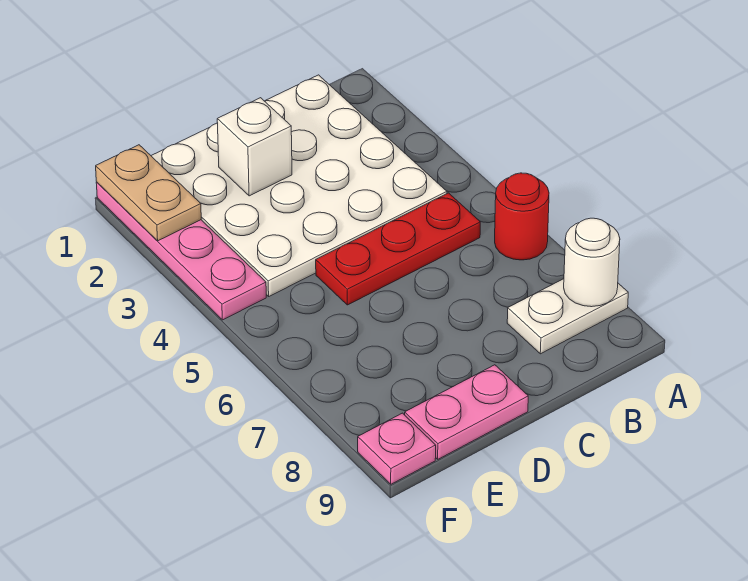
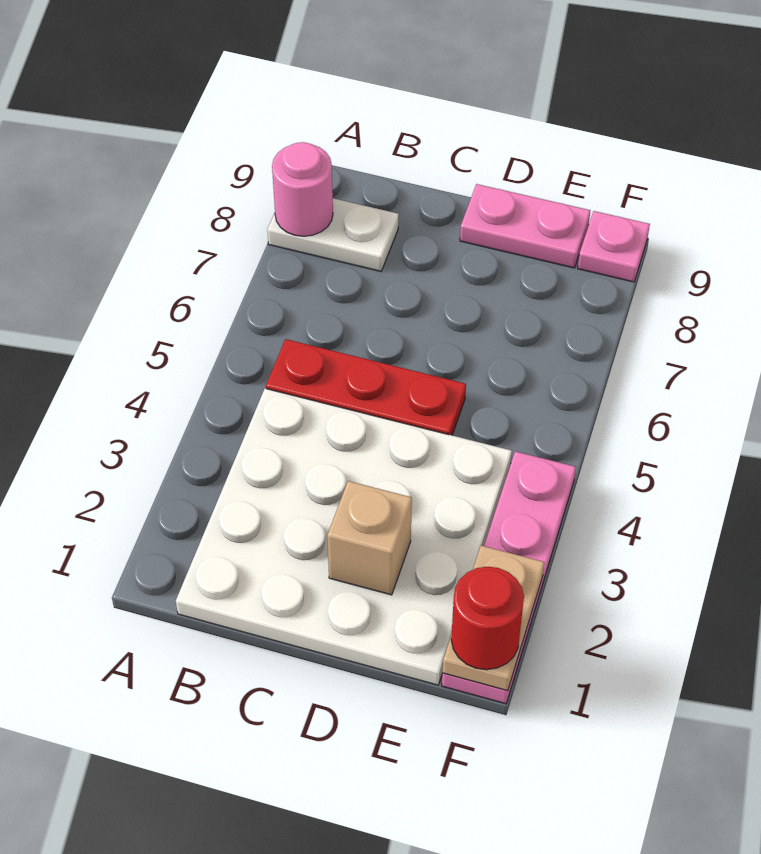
red round brick A6 level 1 -> red round brick F1 level 3
white round brick A8 level 2 -> pink round brick A8 level 2
white brick D2 level 2 -> tan brick D2 level 2

